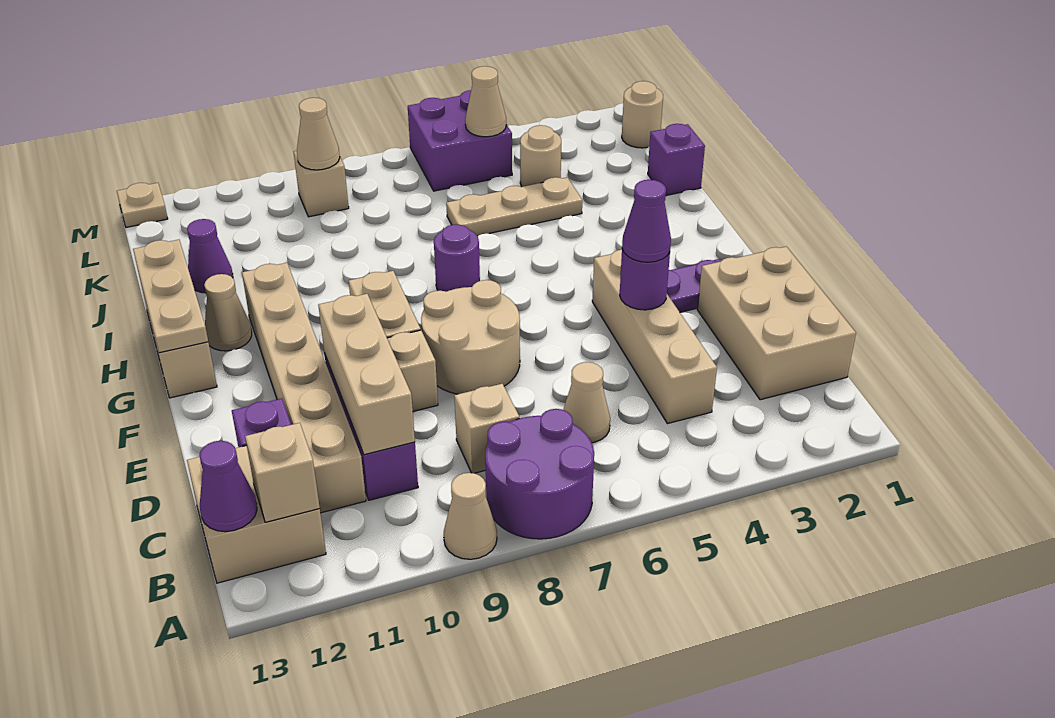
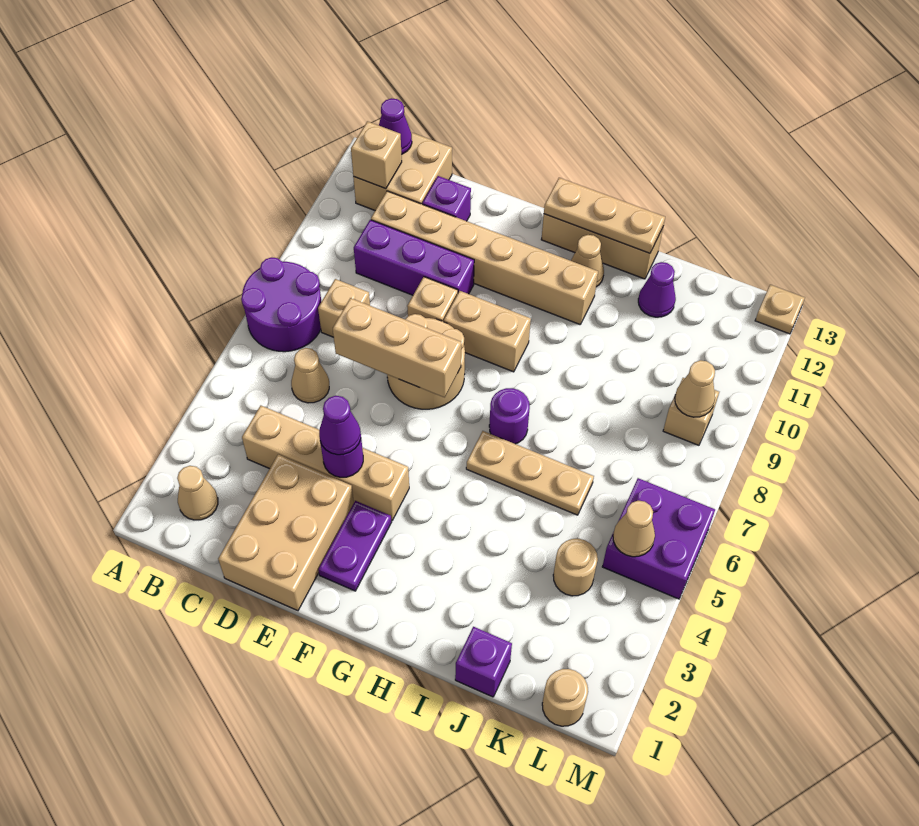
tan cone A9 level 1 -> tan cone B2 level 1
tan brick C1:E2 level 1 -> tan brick D1:E3 level 1
tan brick C10:E10 level 2 -> tan brick D7:F7 level 2
tan plate J4:J6 level 1 -> tan plate H6:J6 level 1

